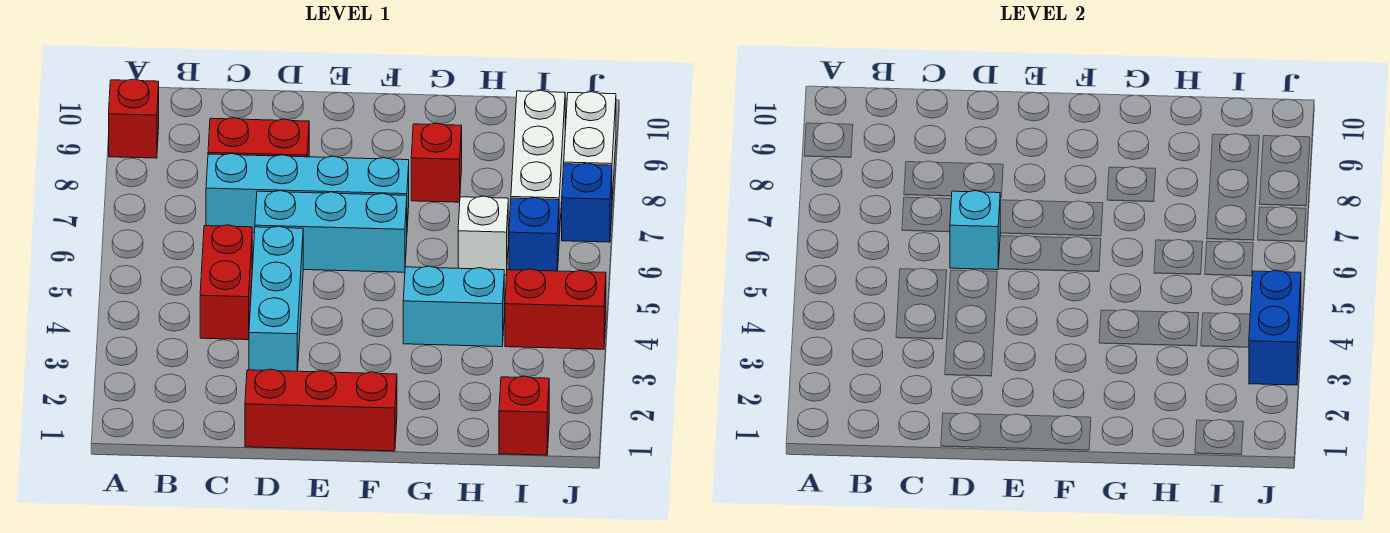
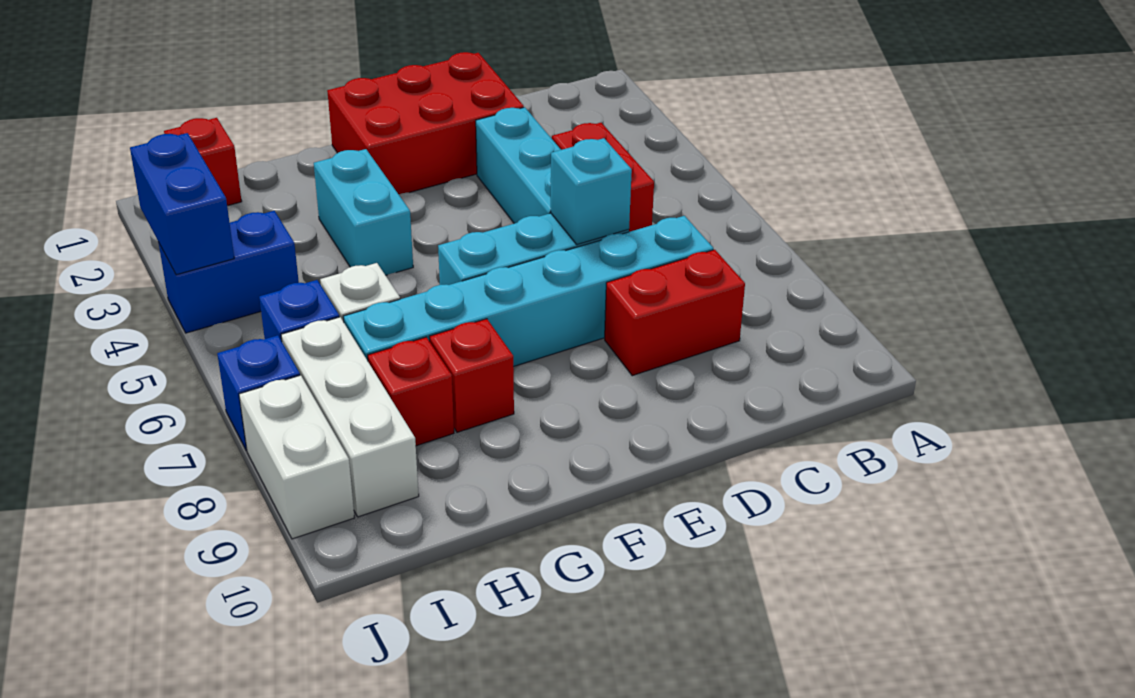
red brick A9 level 1 -> red brick H8 level 1
cyan brick C7:F7 level 1 -> cyan brick C7:H7 level 1
red brick D1:F1 level 1 -> red brick D1:F2 level 1
cyan brick G4:H4 level 1 -> cyan brick G3:G4 level 1
red brick I4:J4 level 1 -> blue brick I4:J4 level 1

